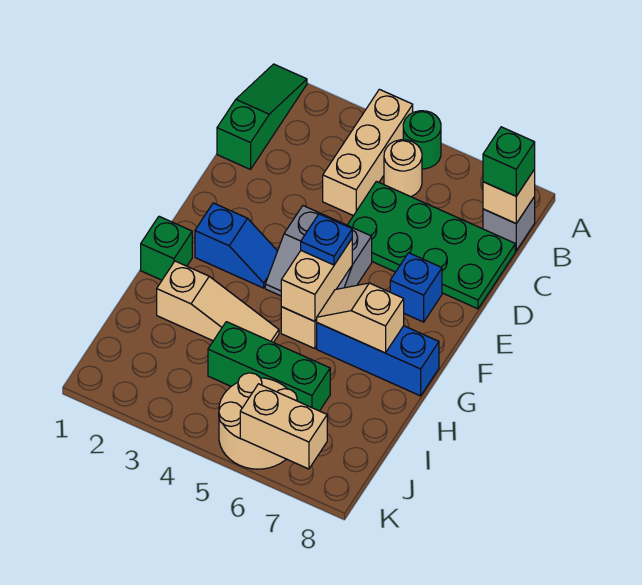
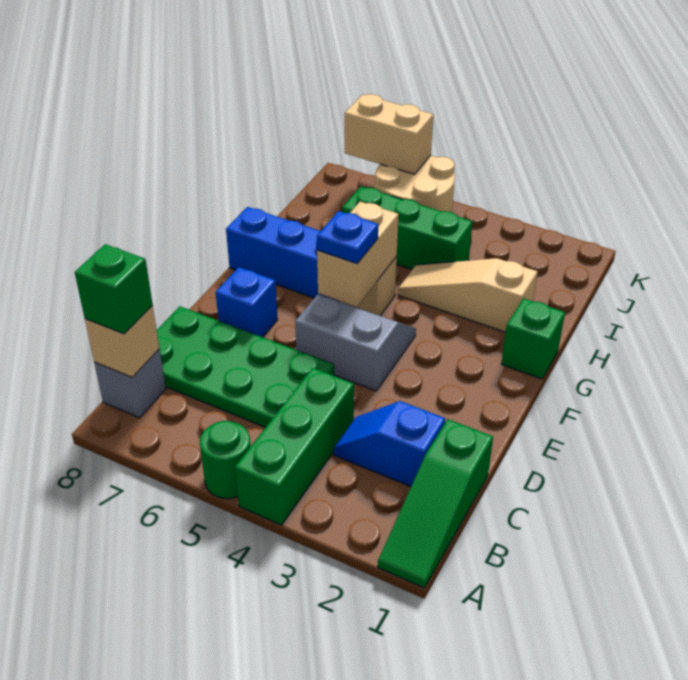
tan brick A4:C4 level 1 -> green brick A4:C4 level 1
tan round brick B5 level 1 -> none
blue slope F2:F3 level 1 top 2 -> blue slope C2:C3 level 1 top 2
tan slope G6:G7 level 2 top 7 -> none

